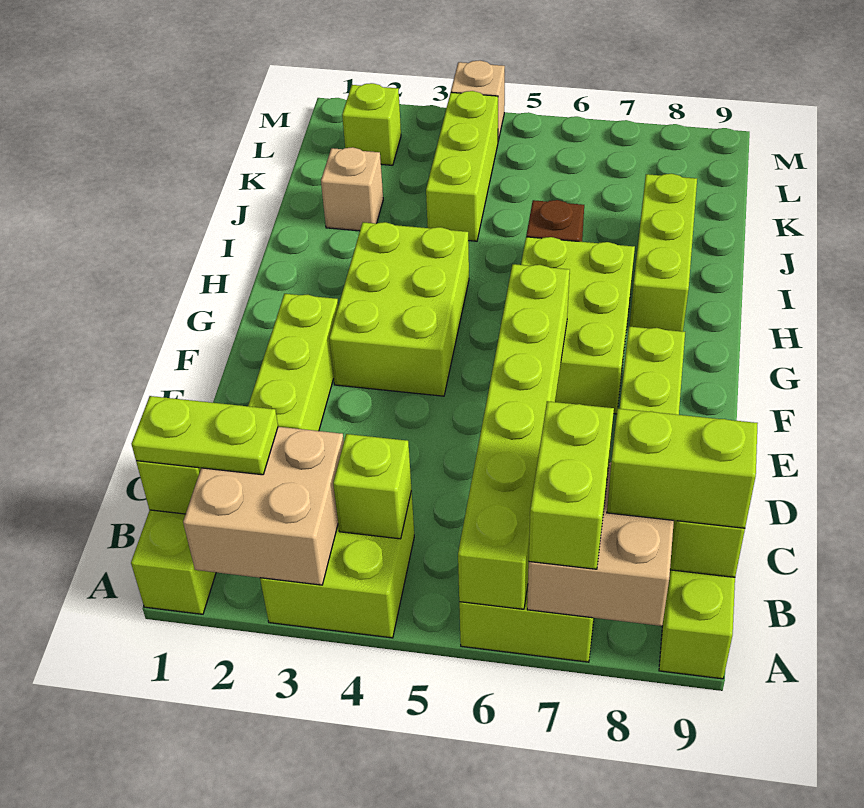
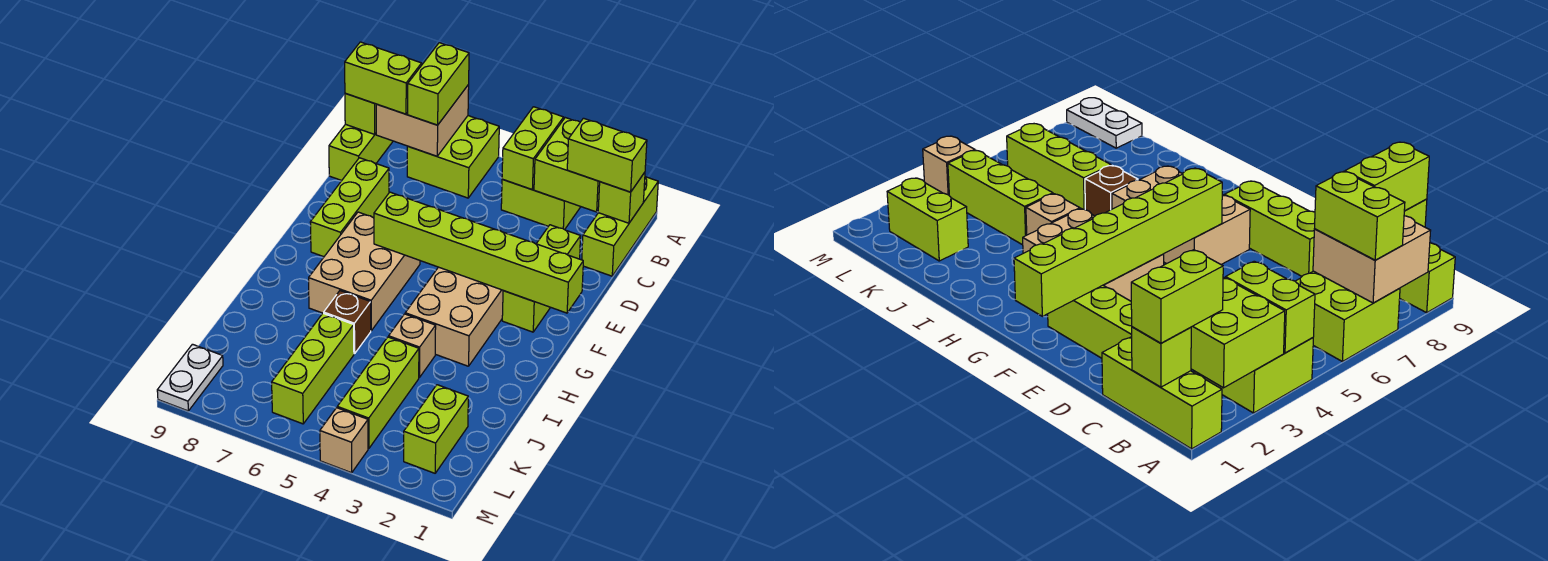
tan brick A2:B3 level 2 -> lime brick A2:B3 level 2
lime brick A6:F6 level 2 -> lime brick F1:F6 level 2
lime plate B1:B2 level 3 -> lime brick B1:B2 level 3
lime brick B4 level 2 -> lime brick A4:B4 level 2
lime brick F3:H4 level 1 -> tan brick F3:H4 level 1
lime brick F6:H7 level 1 -> tan brick F6:H7 level 1
lime brick H8:J8 level 1 -> lime brick J6:L6 level 1
tan brick J2 level 1 -> tan brick I4 level 1
lime brick L2 level 1 -> lime brick K2:L2 level 1
none -> white plate L9:M9 level 1

